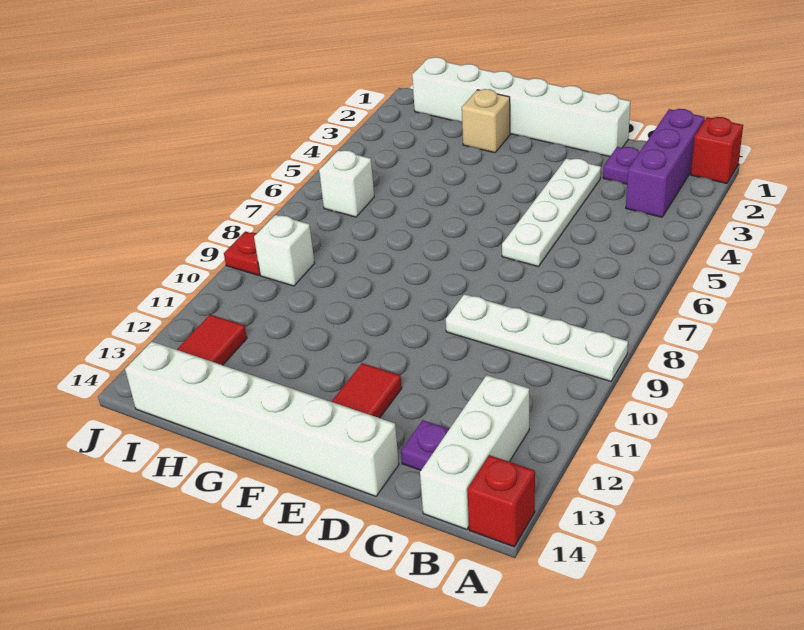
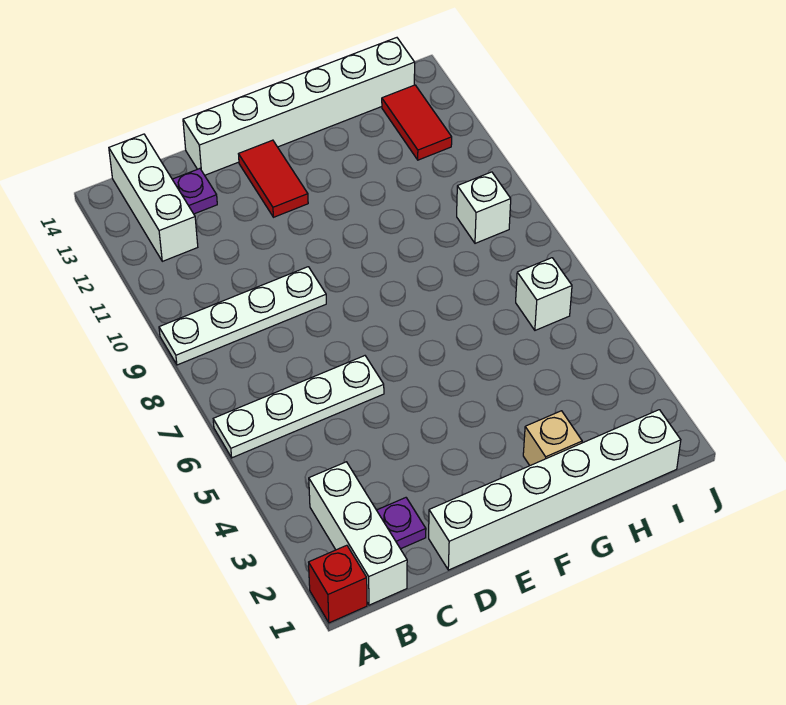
red brick A14 level 1 -> none
purple brick B1:B3 level 1 -> white brick B1:B3 level 1
white plate D3:D6 level 1 -> white plate A6:D6 level 1
red plate J9 level 1 -> none

